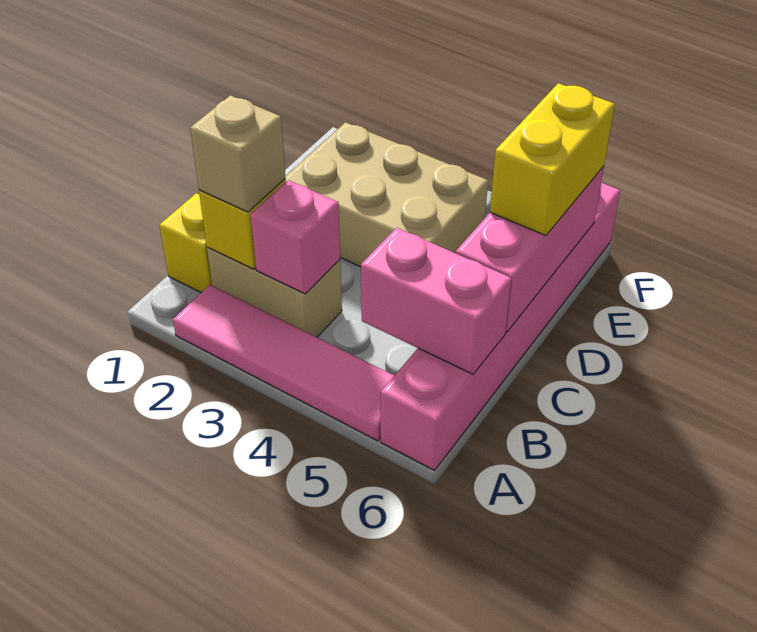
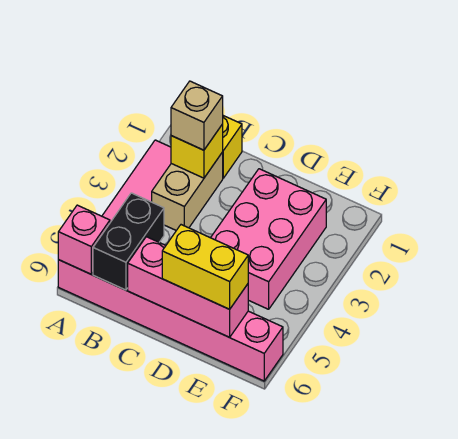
pink brick B3 level 2 -> pink brick A6 level 2
pink brick B5:B6 level 2 -> black brick B5:B6 level 2
tan brick D2:E4 level 1 -> pink brick D2:E4 level 1

